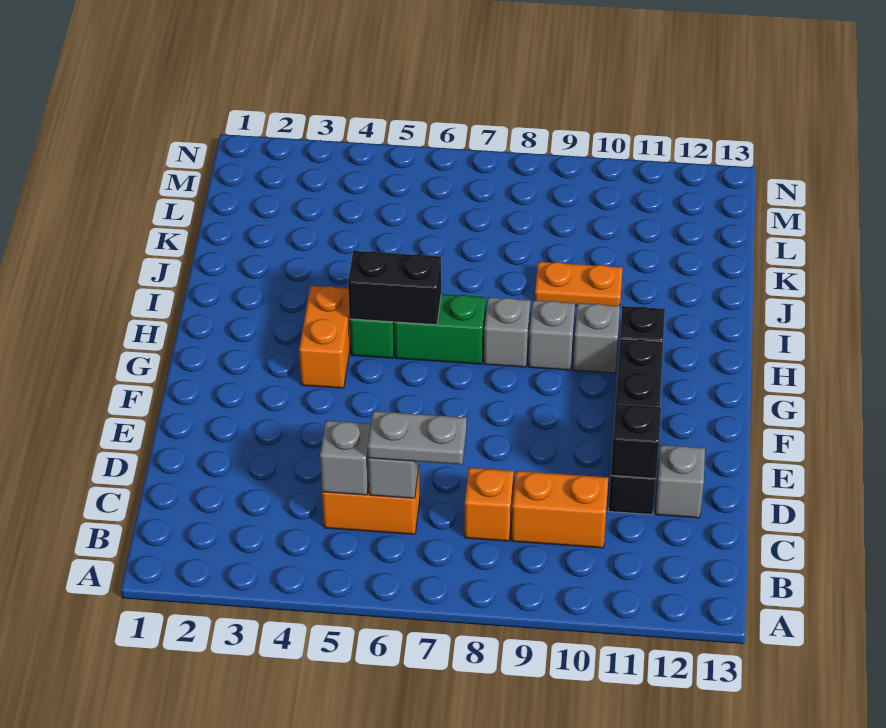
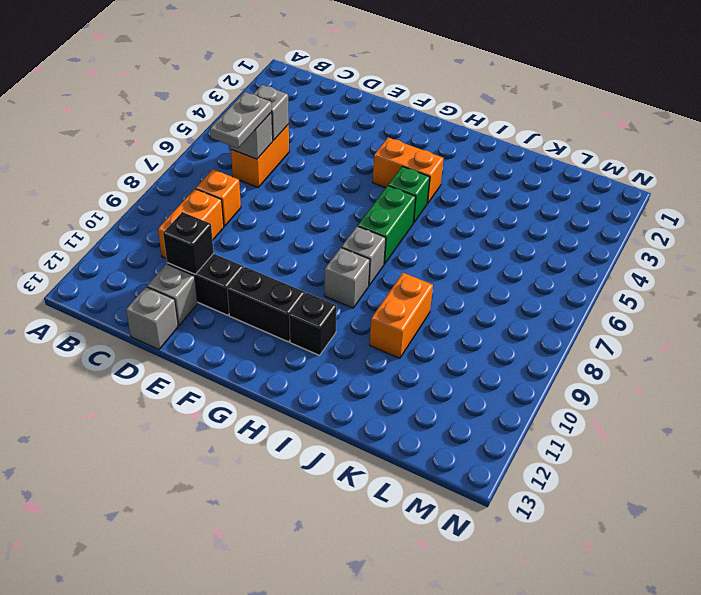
black brick H5:H6 level 2 -> none
grey brick H10 level 1 -> grey brick D13 level 1
orange plate J9:J10 level 1 -> orange brick J9:J10 level 1

